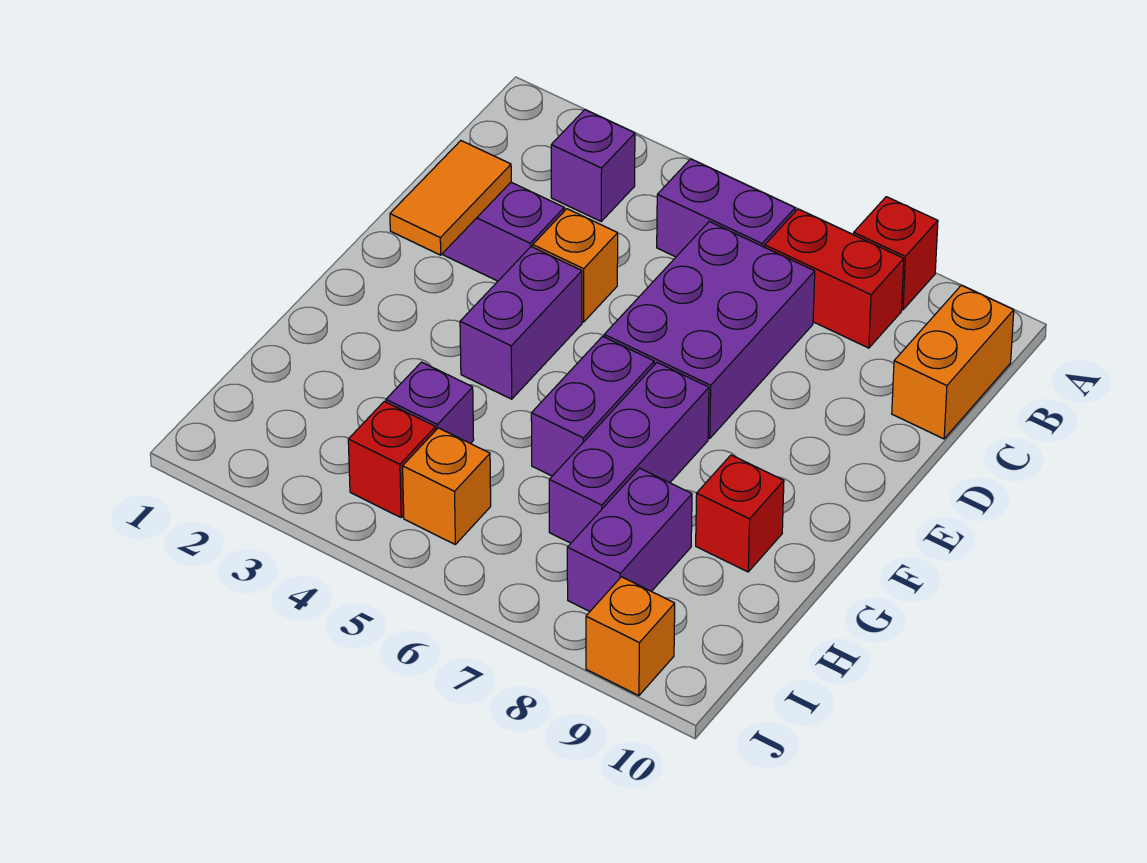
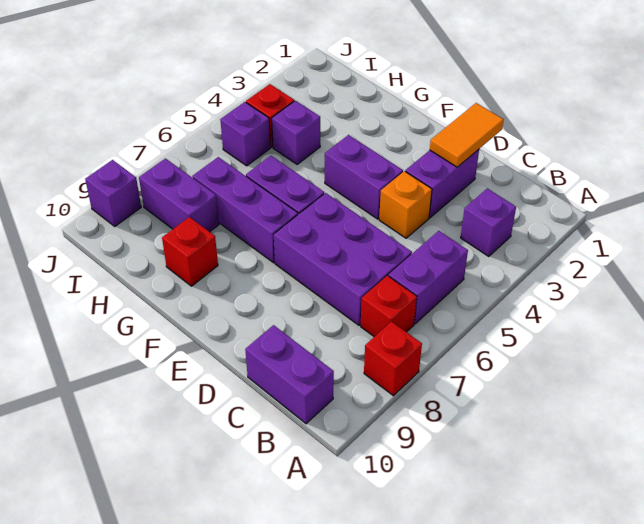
red brick B7:B8 level 1 -> red brick B7 level 1
orange brick B10:C10 level 1 -> purple brick B10:C10 level 1
orange tile D2:E2 level 2 -> orange tile D1:D2 level 2
orange brick I5 level 1 -> purple brick I5 level 1
orange brick J9 level 1 -> purple brick J9 level 1

